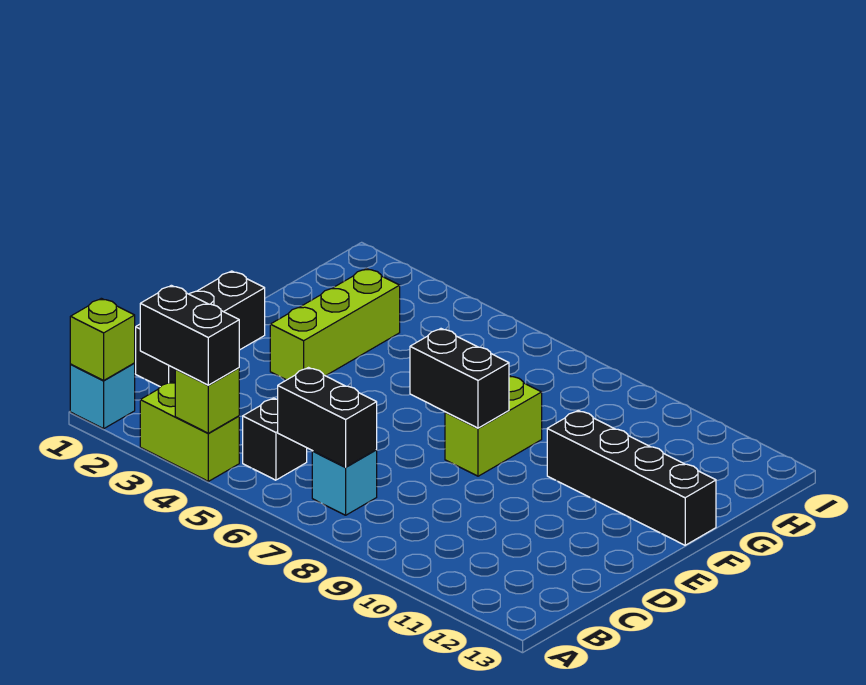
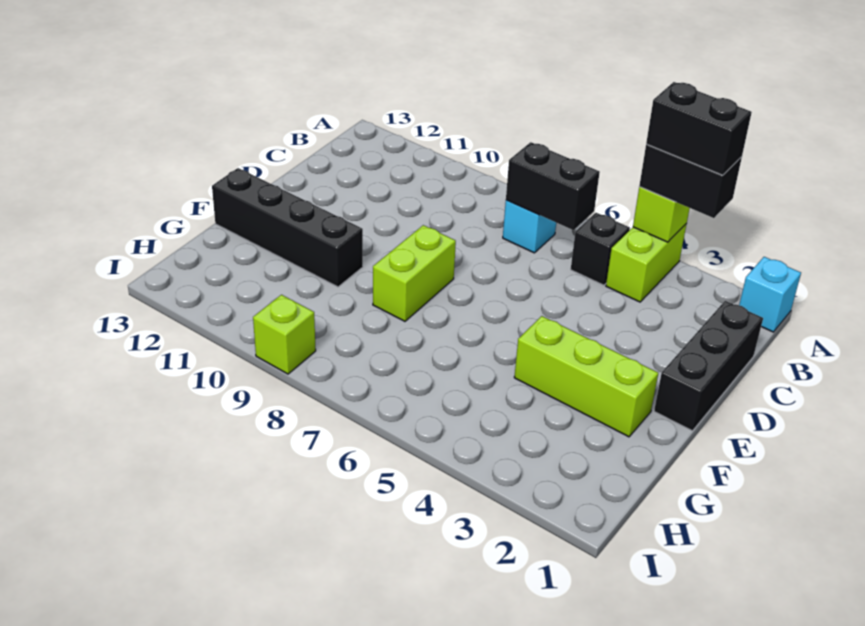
lime brick A1 level 2 -> lime brick I9 level 1
lime brick A3:A4 level 1 -> lime brick A4:B4 level 1
lime brick E3:G3 level 1 -> lime brick F2:F4 level 1
black brick E7:E8 level 2 -> black brick A3:A4 level 4

